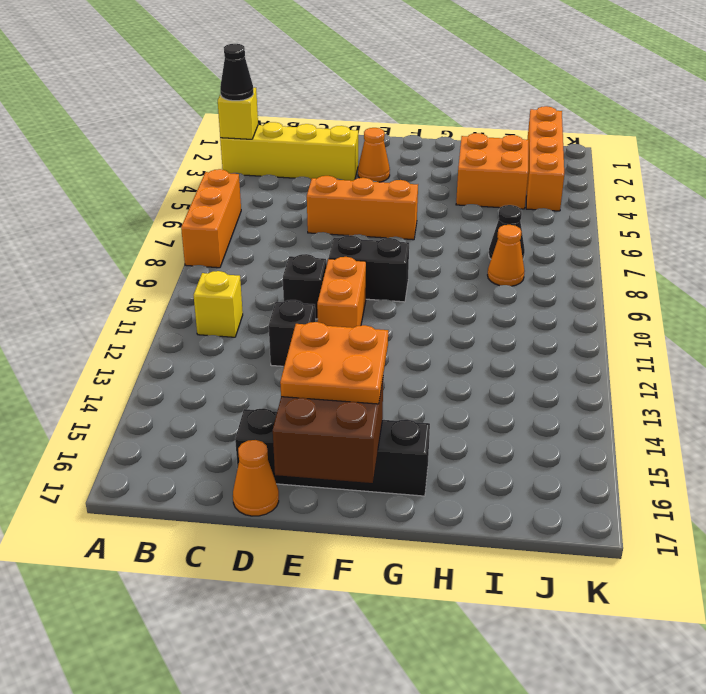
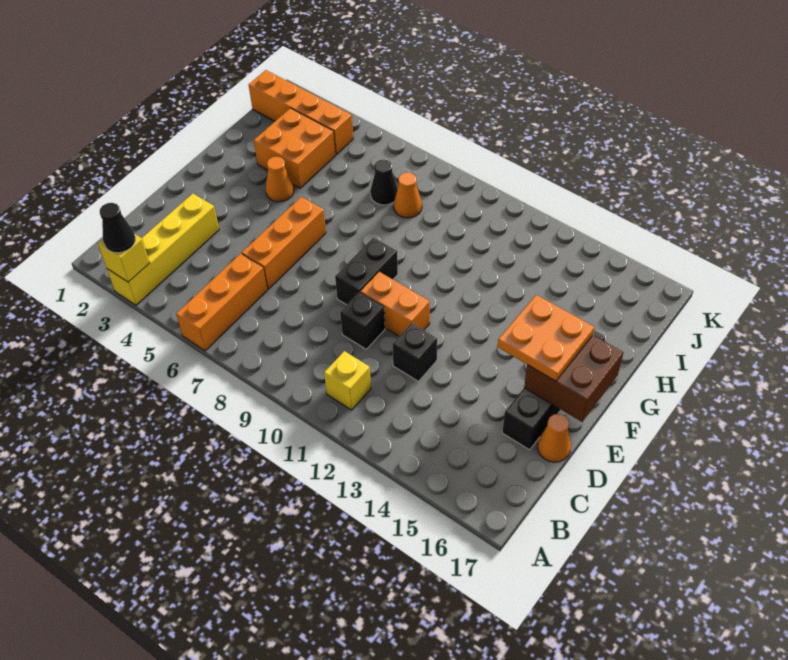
orange brick A6:A8 level 1 -> orange brick A6:C6 level 1
orange cone E3 level 1 -> orange cone G4 level 1

